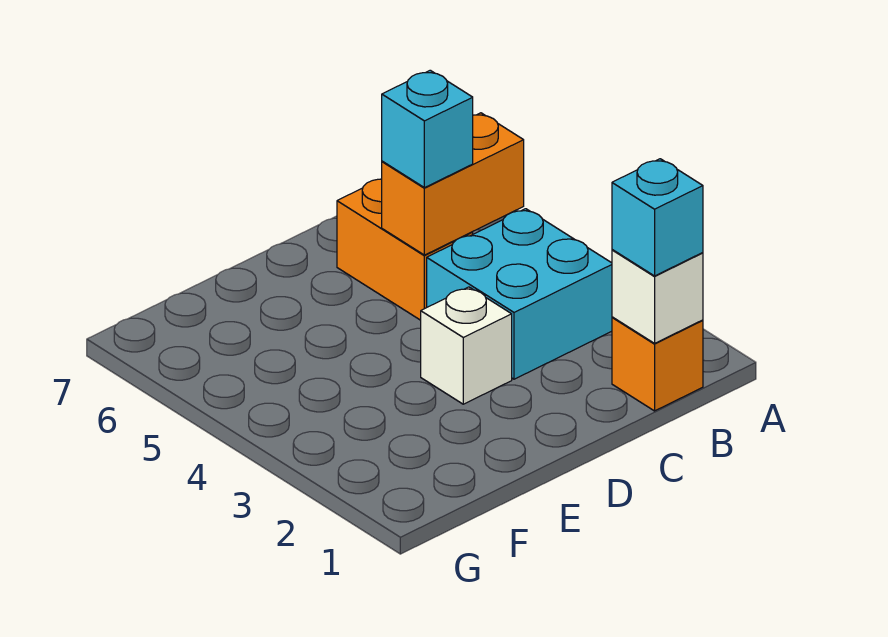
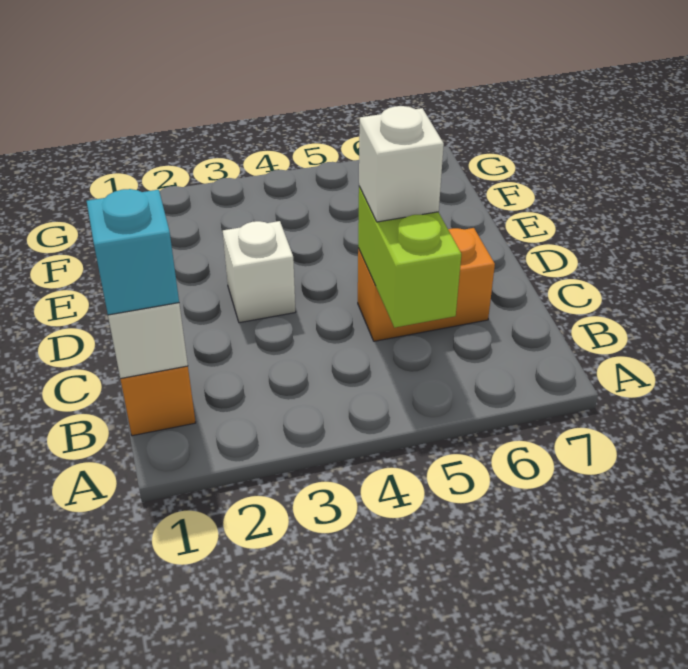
cyan brick B3:C4 level 1 -> none
orange brick B5:C5 level 2 -> lime brick B5:C5 level 2
cyan brick C5 level 3 -> white brick C5 level 3

